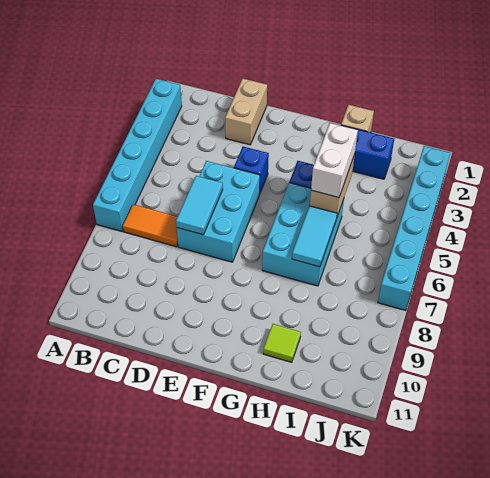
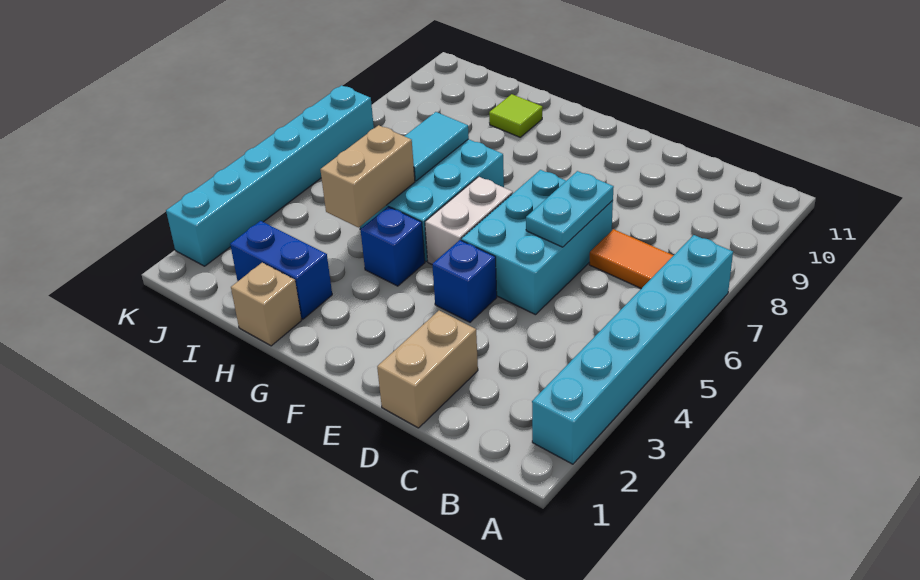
cyan tile D6:D7 level 2 -> cyan plate D6:D7 level 2
white brick H4:H5 level 3 -> white brick F5:F6 level 1

